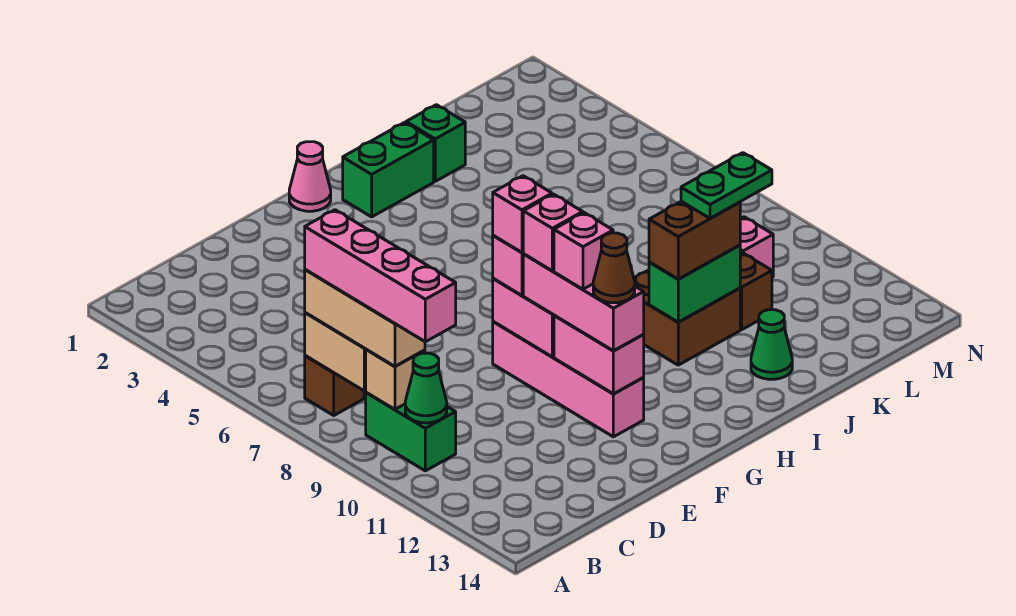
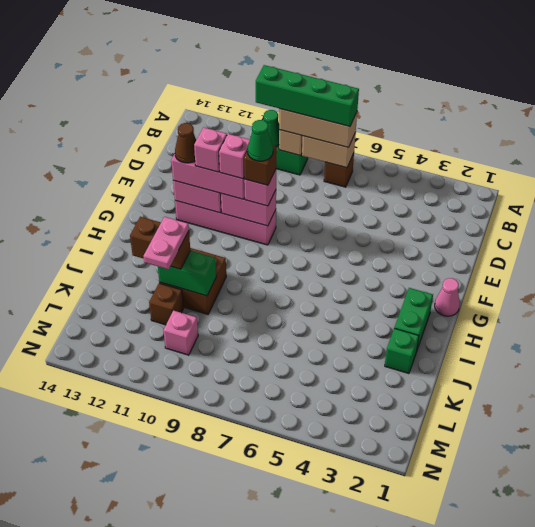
pink brick B7:B10 level 4 -> green brick B7:B10 level 4
pink brick F9 level 4 -> brown brick F9 level 4
green brick I11:J11 level 2 -> green brick J10:J11 level 2
brown brick I11:J11 level 3 -> brown brick J11:J12 level 3
green plate J11:K11 level 4 -> pink plate J11:K11 level 4
green cone J13 level 1 -> green cone F9 level 5

